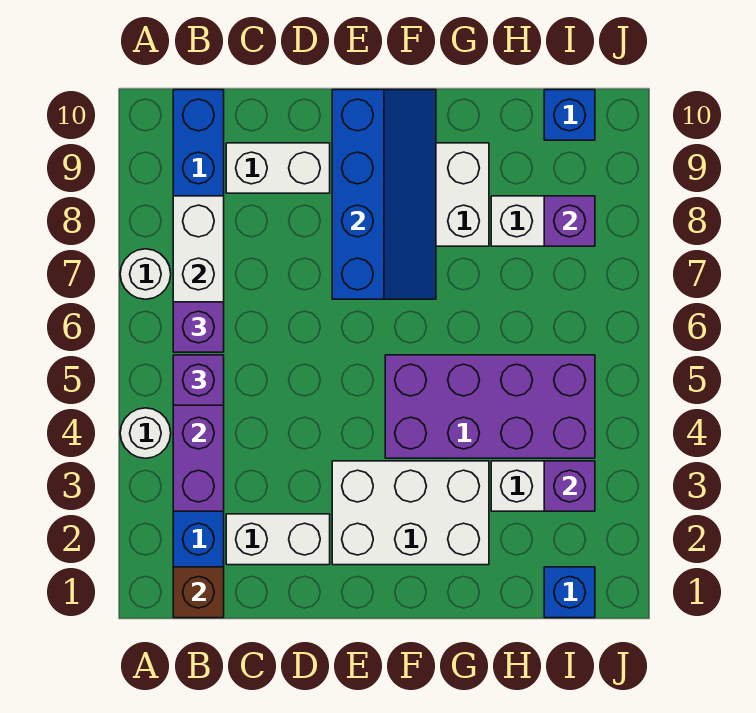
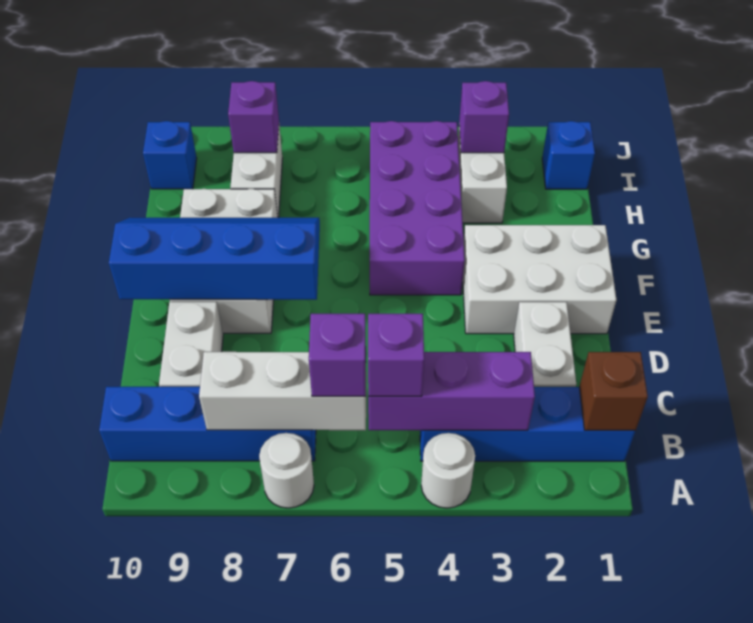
white brick E2:G3 level 1 -> white brick E1:F3 level 1

